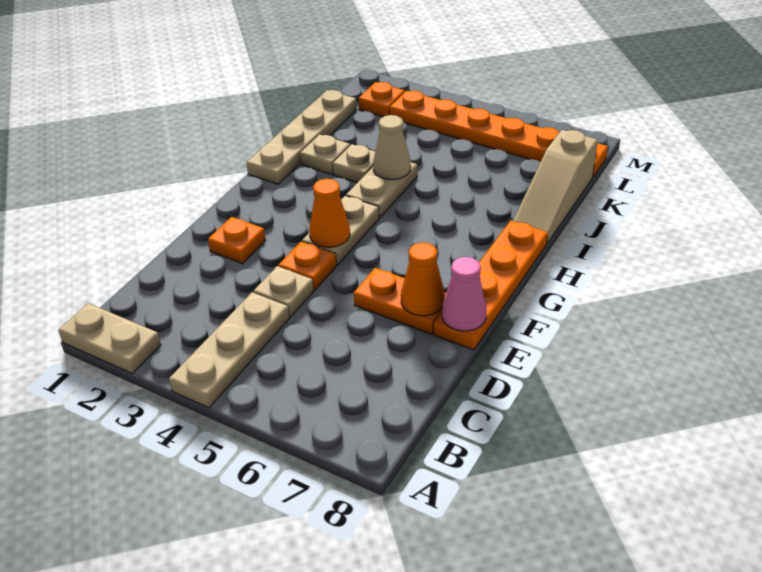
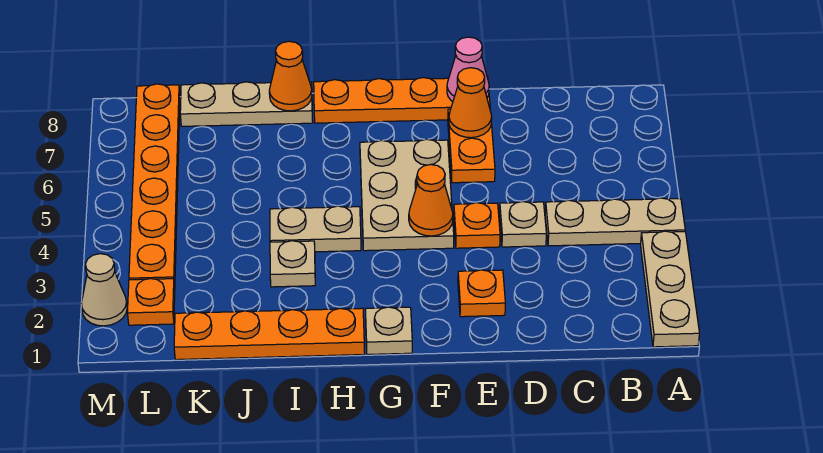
tan plate A1:A2 level 1 -> tan plate A1:A3 level 1
tan plate F4:G4 level 1 -> tan plate F4:G6 level 1
tan plate H1:K1 level 1 -> orange plate H1:K1 level 1
tan plate I2 level 1 -> tan plate G1 level 1
tan cone I4 level 2 -> tan cone M2 level 1
tan slope I8:K8 level 1 top K -> tan plate I8:K8 level 1
none -> orange cone I8 level 2

